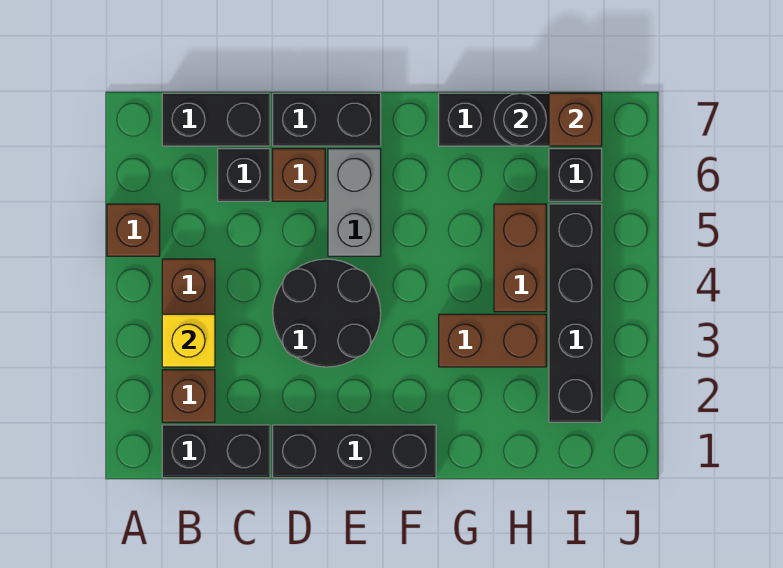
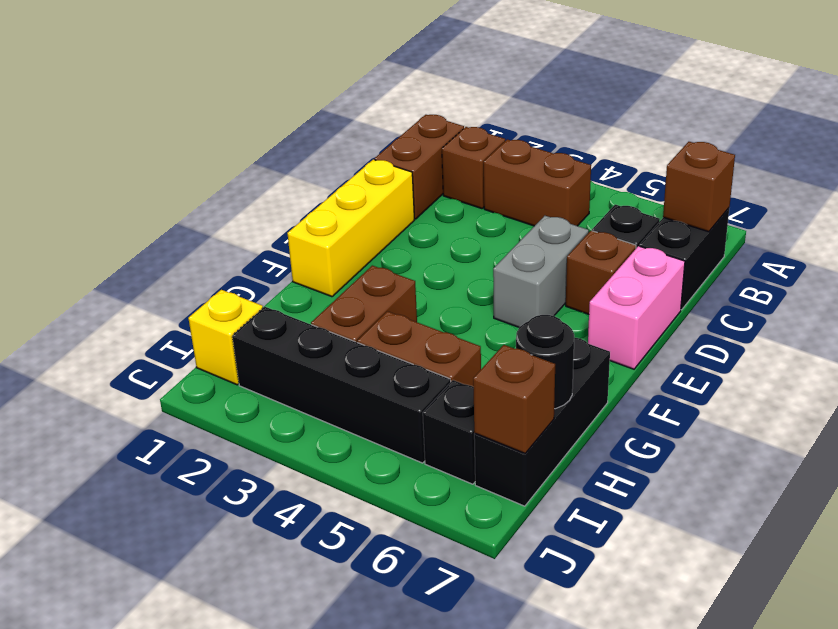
brown brick A5 level 1 -> brown brick B7 level 2
black brick B1:C1 level 1 -> brown brick B1:C1 level 1
yellow brick B3 level 2 -> yellow brick I1 level 1
black brick D1:F1 level 1 -> yellow brick D1:F1 level 1
black round brick D3:E4 level 1 -> none
black brick D7:E7 level 1 -> pink brick D7:E7 level 1
grey brick E5:E6 level 1 -> grey brick D5:E5 level 1

